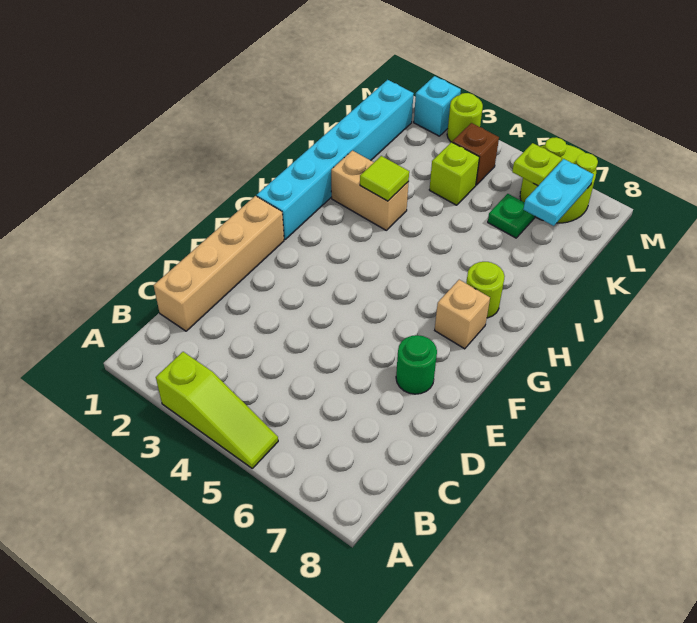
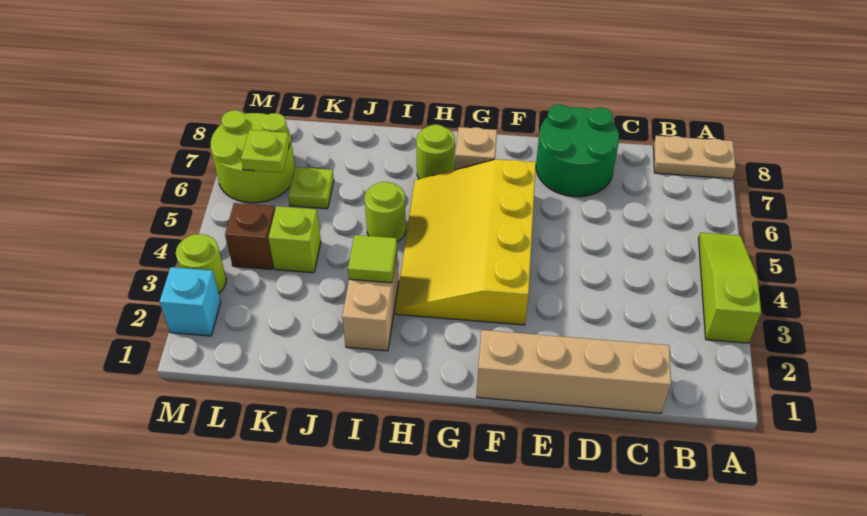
none -> tan plate A8:B8 level 1
green round brick E7 level 1 -> green round brick D7:E8 level 1
none -> yellow slope F3:H6 level 1 top F
cyan brick G1:L1 level 1 -> none
none -> lime round brick I5 level 1
green plate K6 level 1 -> lime plate K6 level 1
cyan plate K7:L7 level 2 -> none

